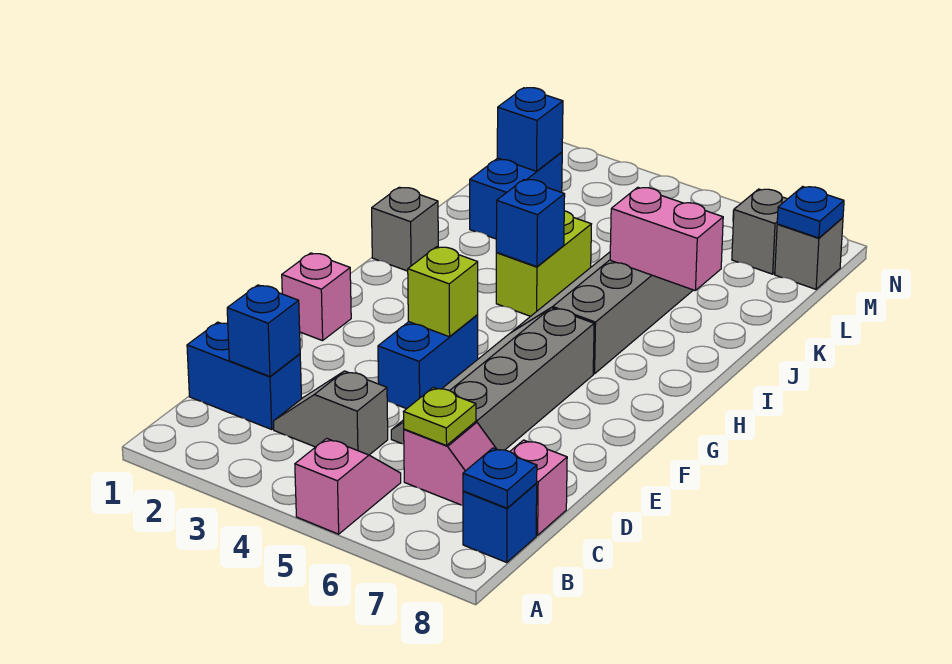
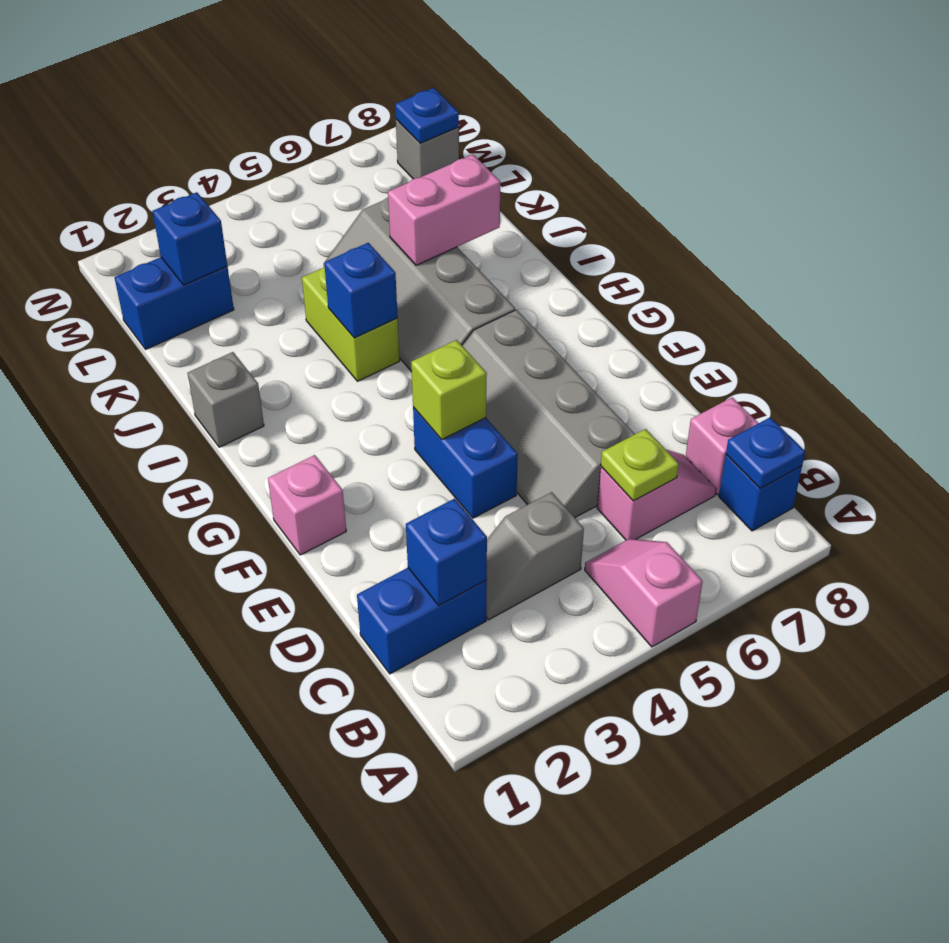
blue brick K2:L2 level 1 -> blue brick L1:L2 level 1
grey brick M7 level 1 -> none

